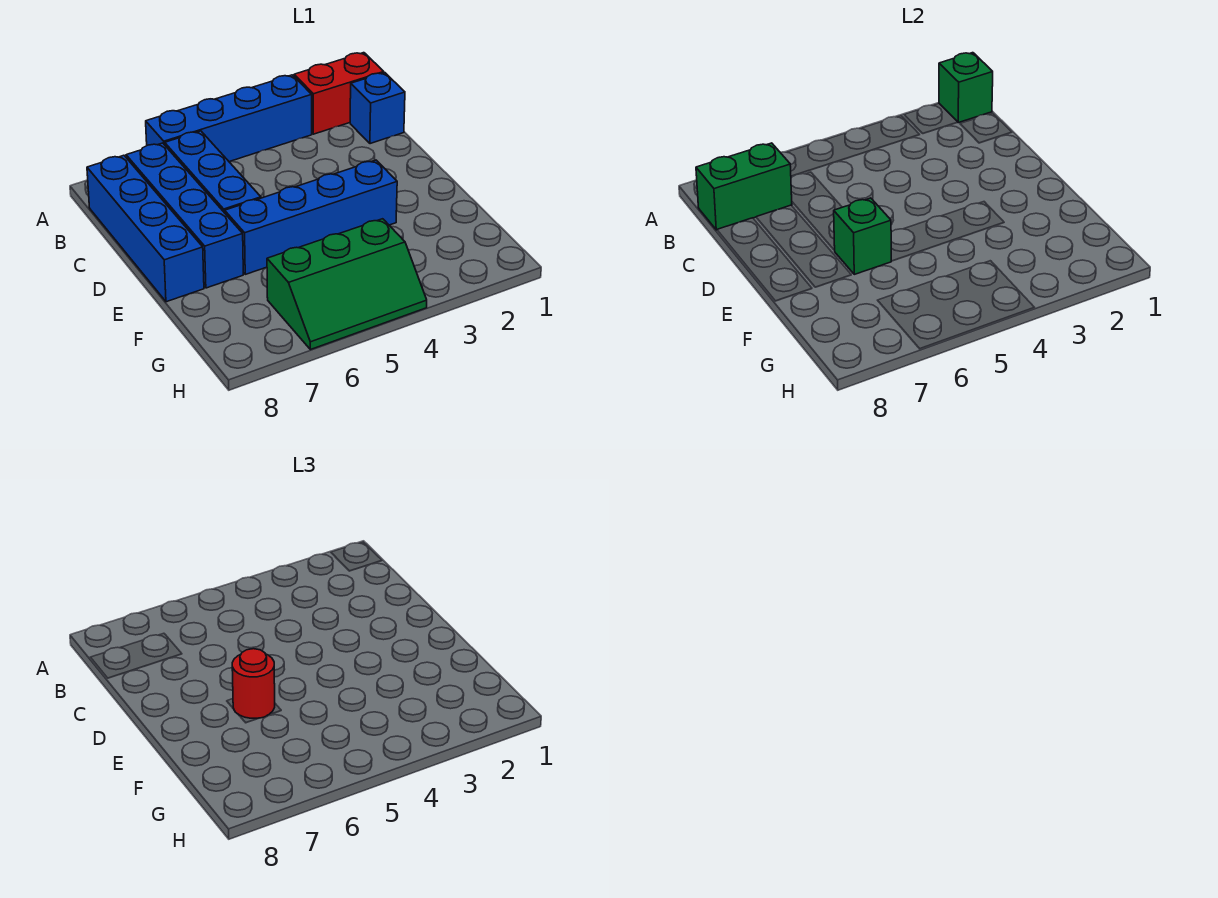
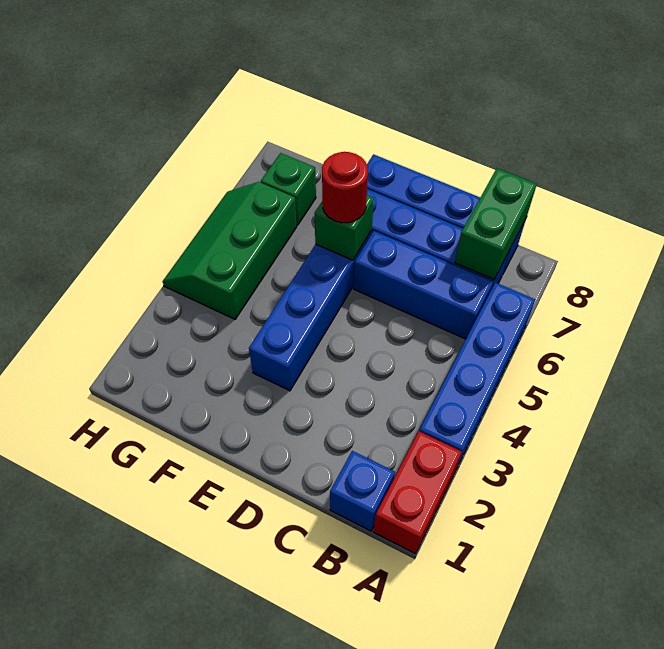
green brick A1 level 2 -> green brick G7 level 1

